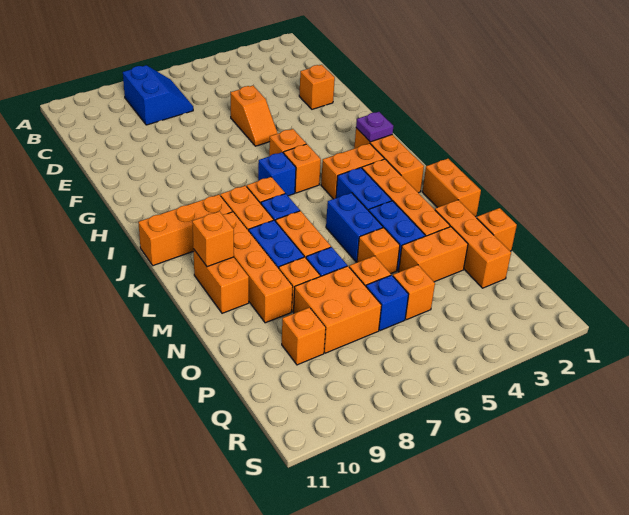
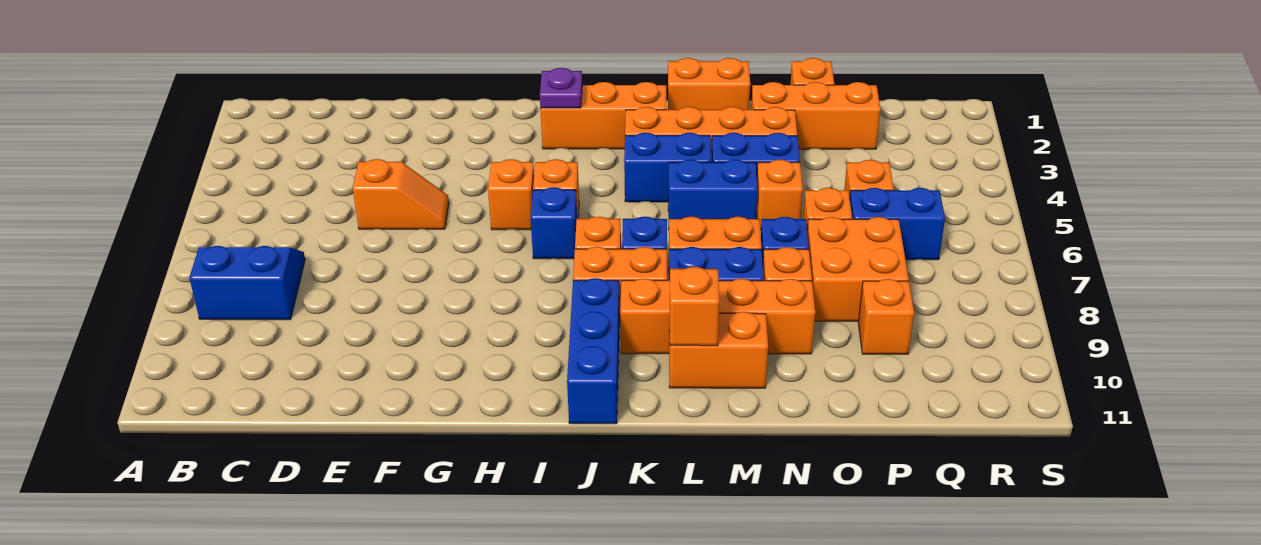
orange brick E2 level 1 -> none
orange brick J3:J4 level 1 -> none
orange brick J9:J11 level 1 -> blue brick J9:J11 level 1
orange brick O3:O4 level 1 -> none
blue brick P6 level 1 -> blue brick P6:Q6 level 1

